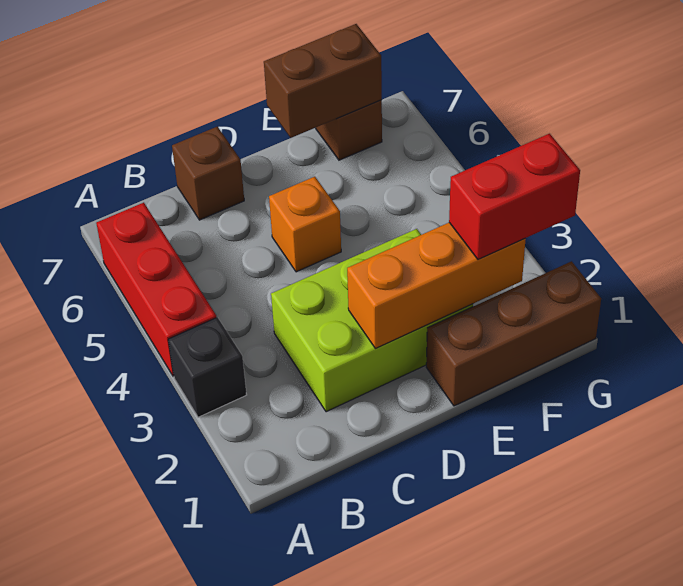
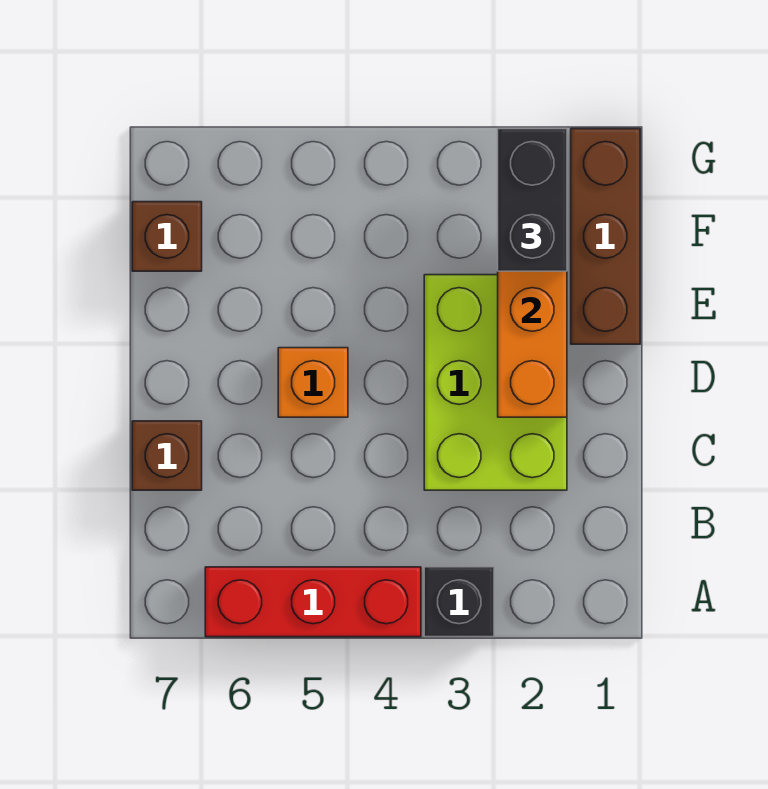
brown brick E7:F7 level 2 -> none
red brick F2:G2 level 3 -> black brick F2:G2 level 3

